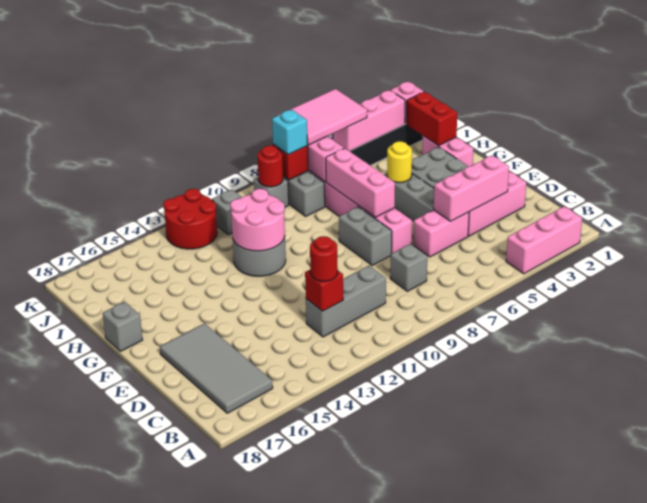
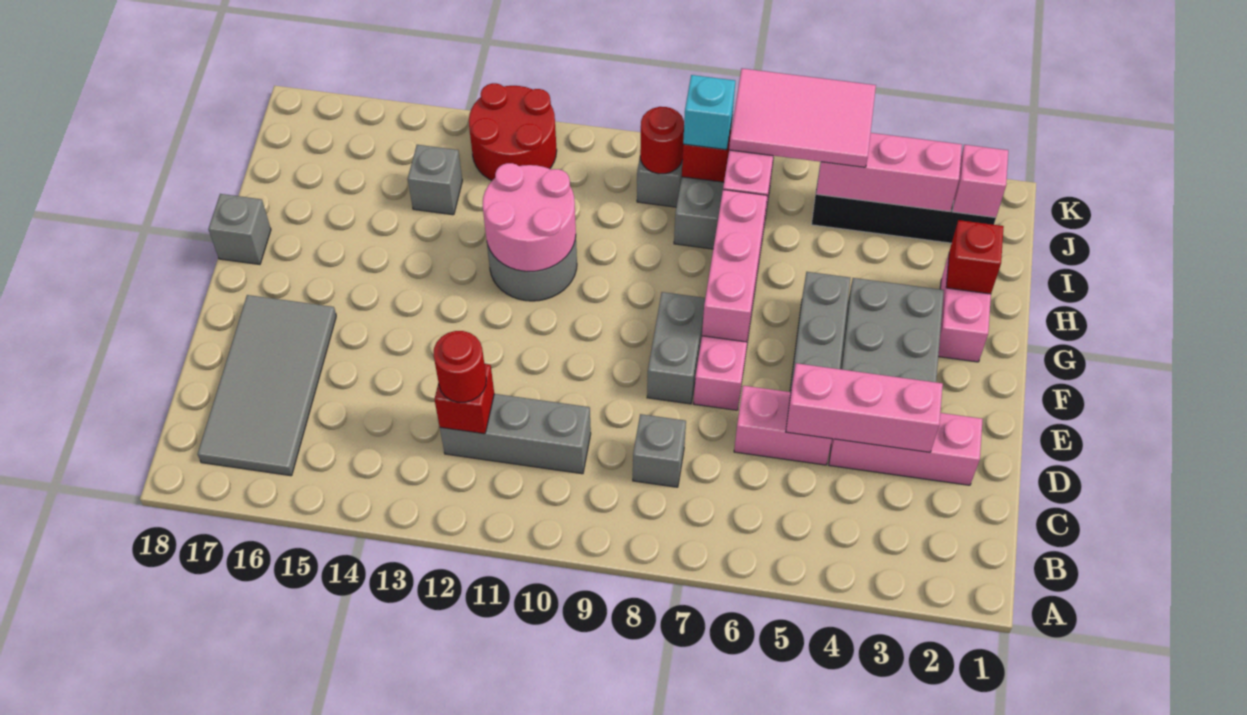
pink brick A2:A4 level 1 -> none
yellow round brick G5 level 2 -> none
red brick H2:I2 level 2 -> red brick H2 level 2
grey brick J11 level 1 -> grey brick I14 level 1

